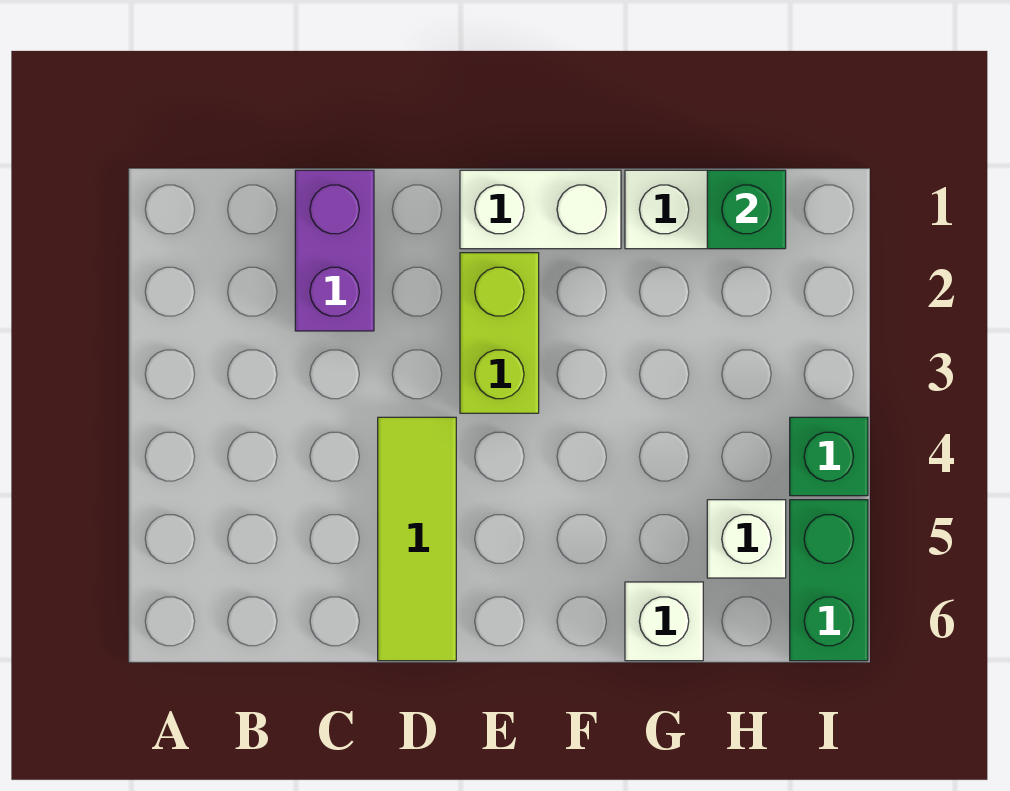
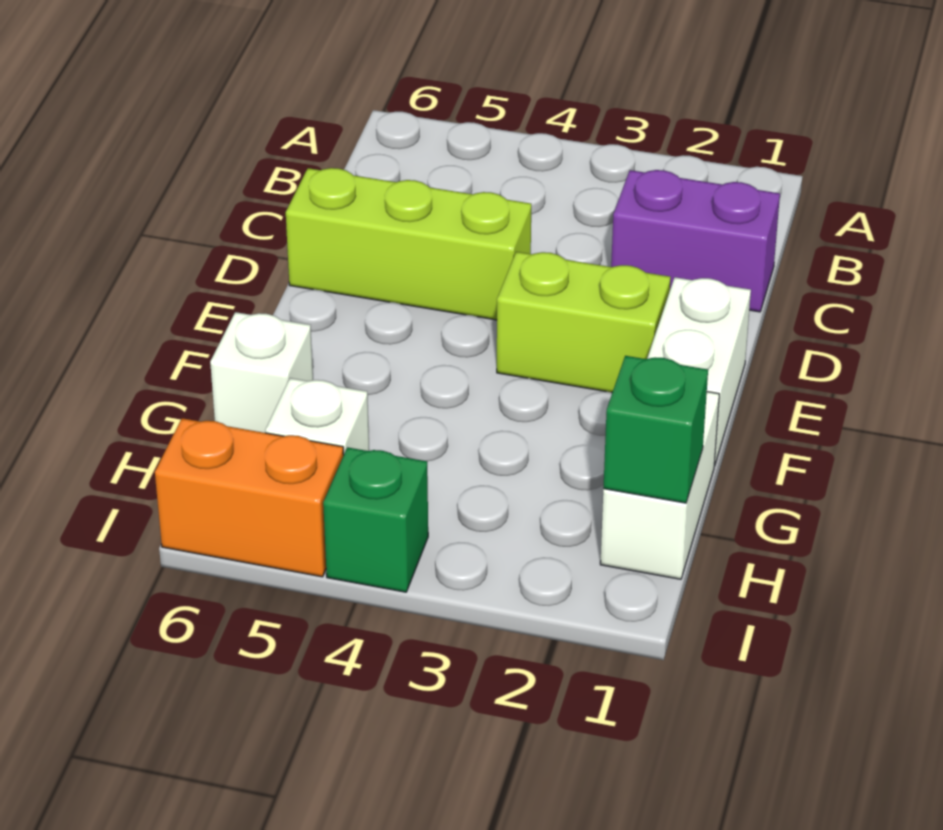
lime tile D4:D6 level 1 -> lime brick D4:D6 level 1
green brick I5:I6 level 1 -> orange brick I5:I6 level 1

